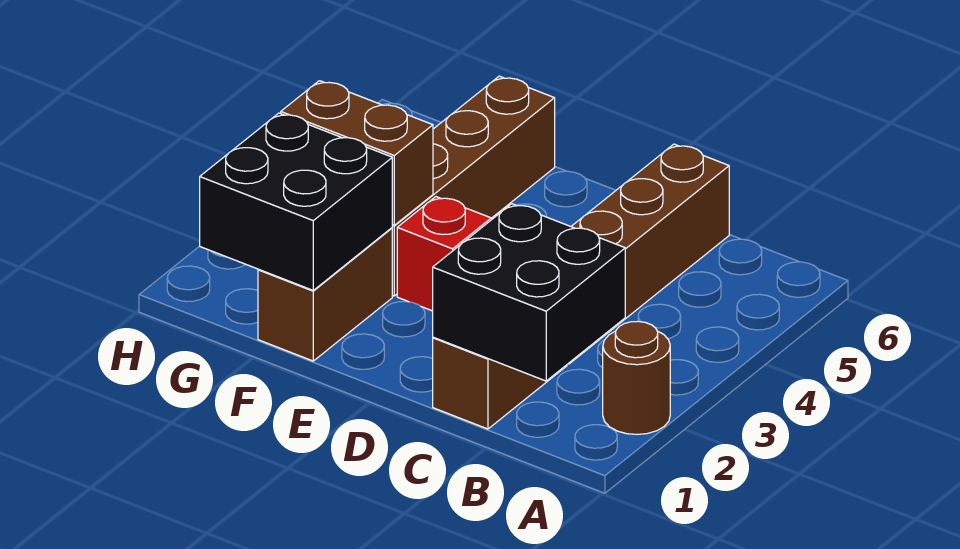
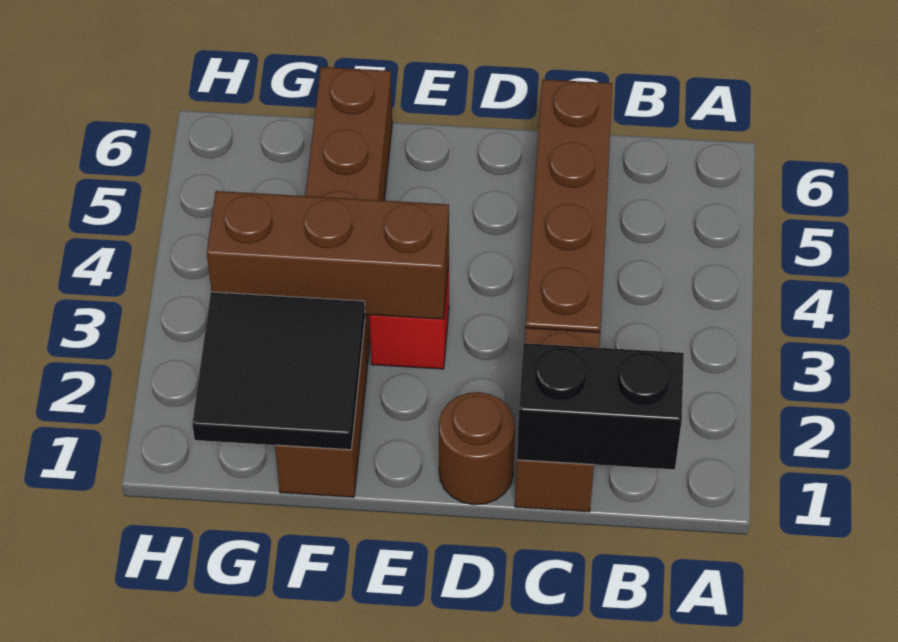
brown round brick A2 level 1 -> brown round brick D1 level 1
black brick B1:C2 level 2 -> black brick B1:C1 level 2
black brick F1:G2 level 2 -> black tile F1:G2 level 2
brown brick F3:G3 level 2 -> brown brick E3:G3 level 2

